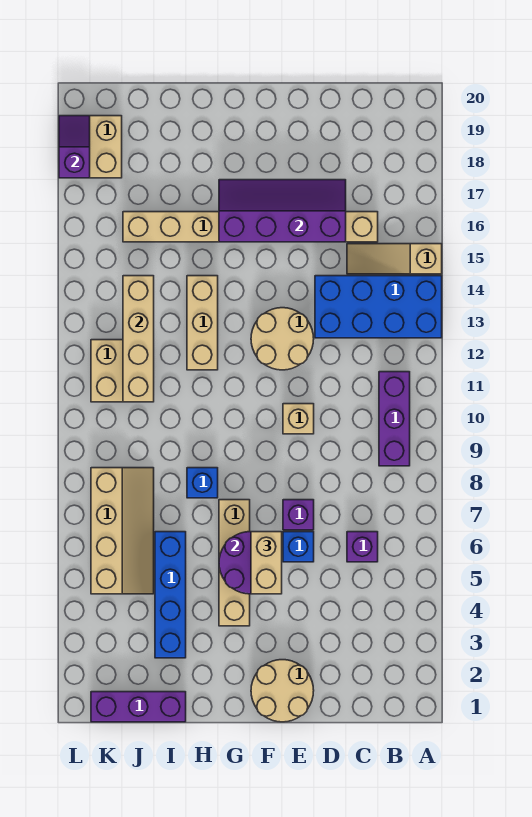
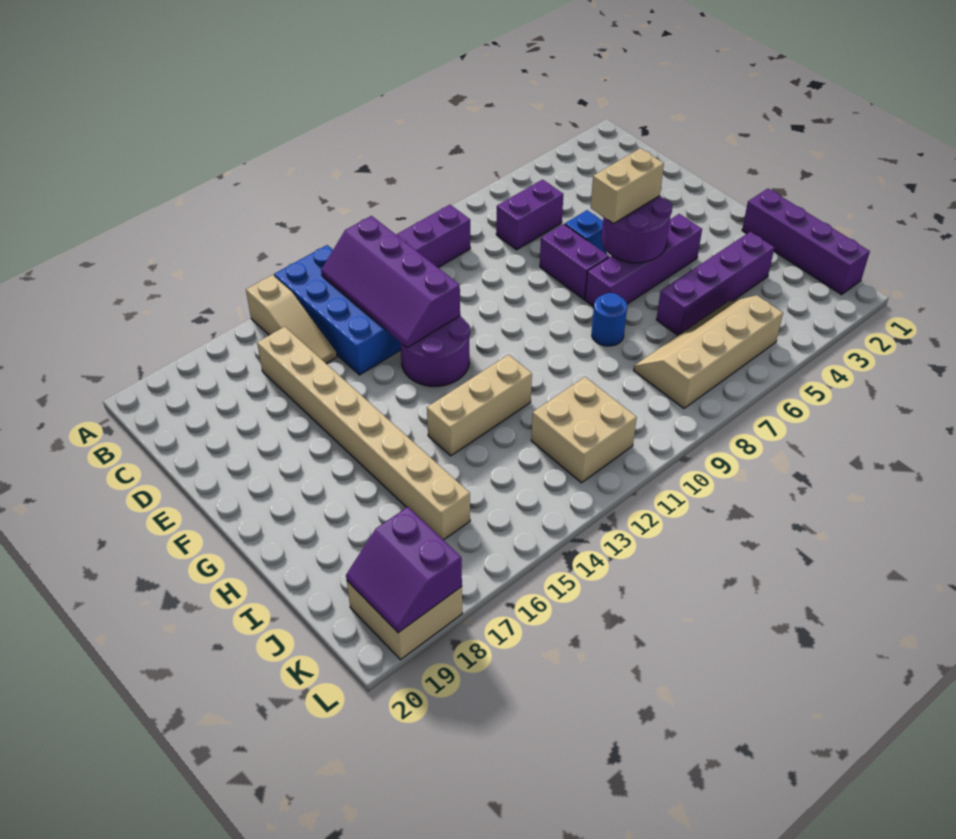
purple brick C6 level 1 -> purple brick C6:C7 level 1
purple slope D16:G17 level 2 top 16 -> purple slope B12:E13 level 2 top 12
tan round brick E1:F2 level 1 -> none
purple brick E7 level 1 -> purple brick E7:F7 level 1
tan brick E10 level 1 -> none
tan round brick E12:F13 level 1 -> purple round brick E12:F13 level 1
tan brick G4:G7 level 1 -> purple brick G4:G7 level 1
blue brick H8 level 1 -> blue round brick H8 level 1
purple brick I1:K1 level 1 -> purple brick H1:K1 level 1
blue brick I3:I6 level 1 -> purple brick I3:I6 level 1
tan brick J11:J14 level 2 -> none
purple slope L18:L19 level 2 top 18 -> purple slope K18:L19 level 2 top 18

